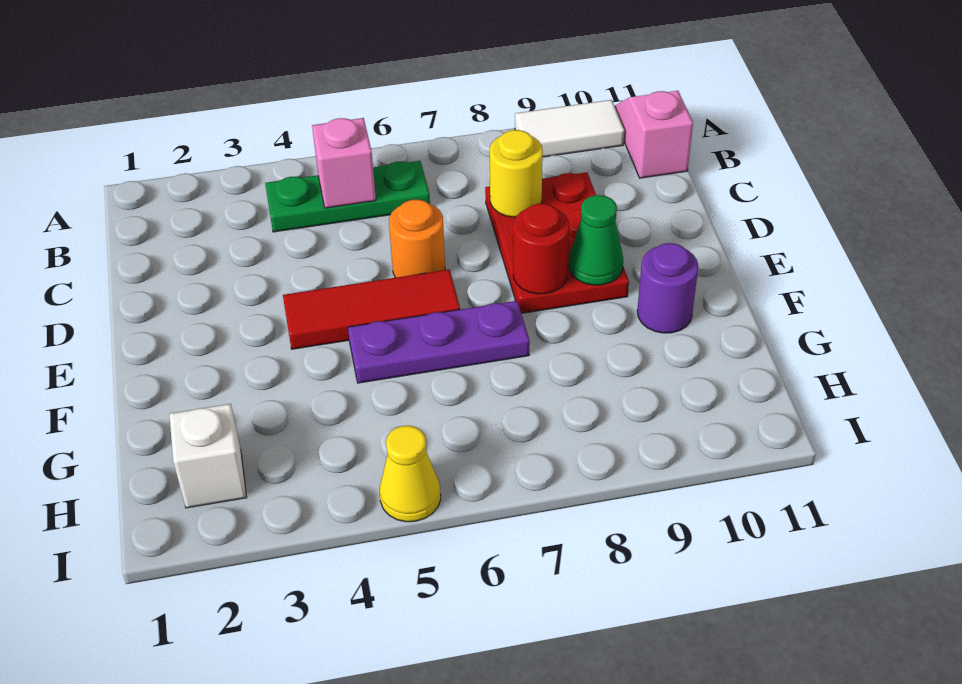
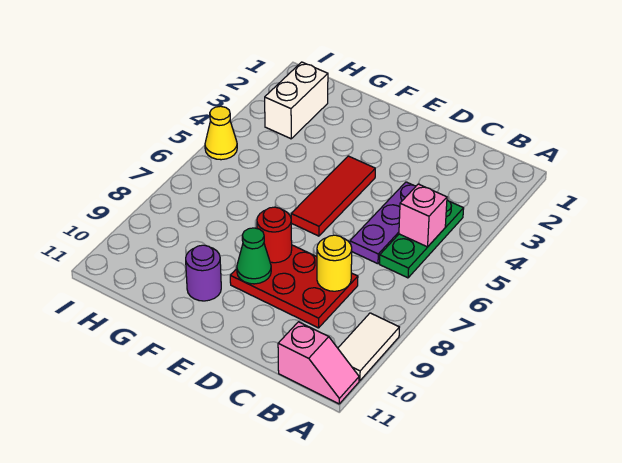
orange round brick D6 level 1 -> none
purple plate F5:F7 level 1 -> purple plate C4:C6 level 1
white brick H2 level 1 -> white brick H2:H3 level 1

